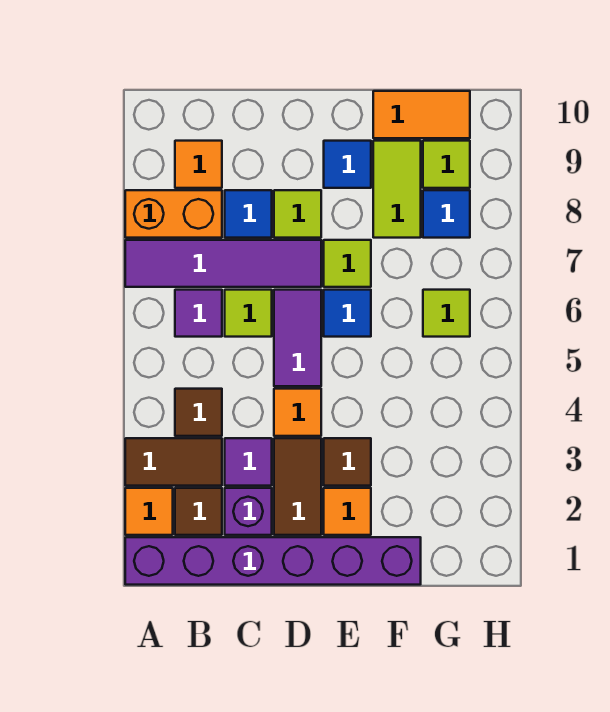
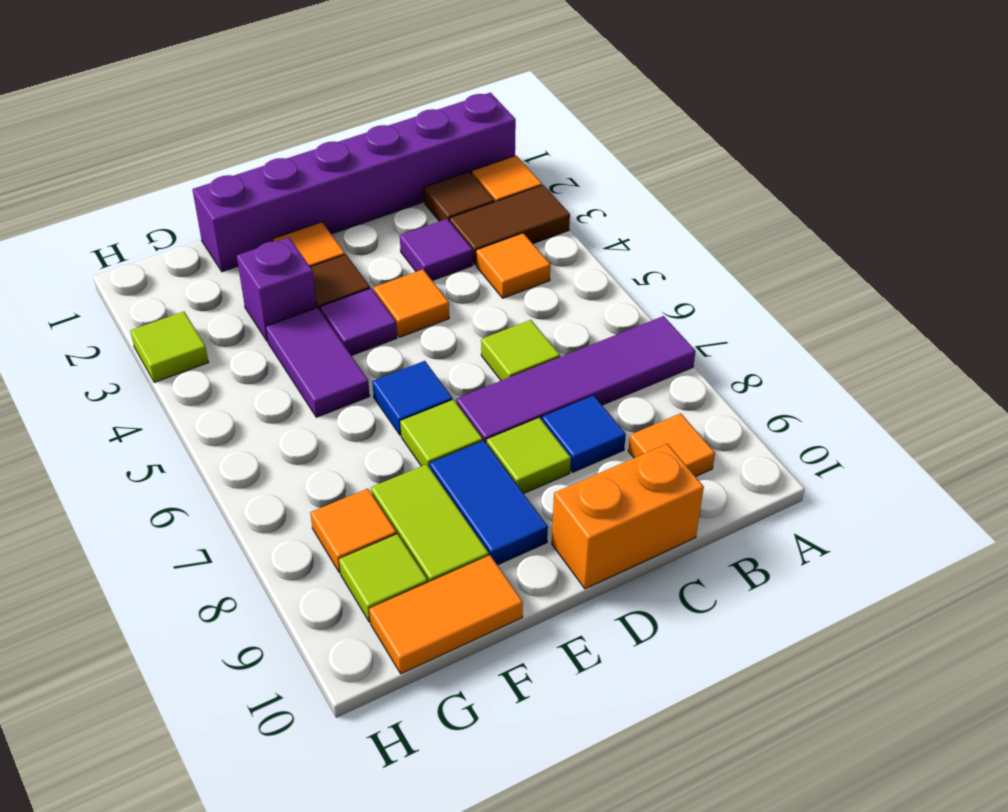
orange brick A8:B8 level 1 -> orange brick C10:D10 level 1
brown tile B4 level 1 -> orange tile B4 level 1
purple tile B6 level 1 -> purple tile E4 level 1
purple brick C2 level 1 -> purple brick F3 level 1
brown tile D2:D3 level 1 -> none
purple tile D5:D6 level 1 -> purple tile F4:F5 level 1
blue tile E9 level 1 -> blue tile E8:E9 level 1
lime tile G6 level 1 -> lime tile H3 level 1
blue tile G8 level 1 -> orange tile G8 level 1

